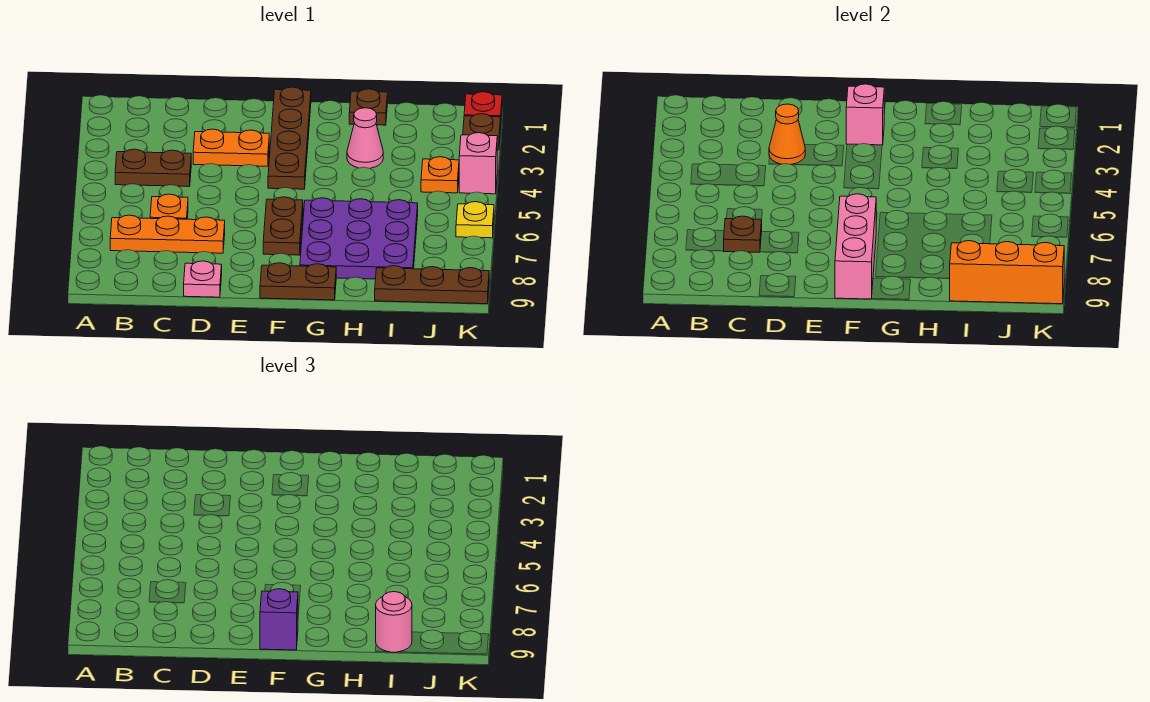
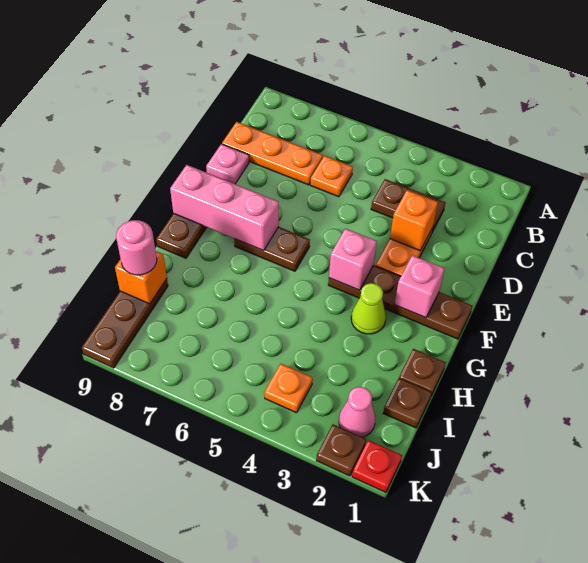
brown plate B4:C4 level 1 -> brown plate C3:C4 level 1
orange plate B7:D7 level 1 -> orange plate C7:C9 level 1
brown plate C7 level 2 -> brown plate I1 level 1
orange cone D3 level 2 -> orange brick D3 level 2
purple brick F9 level 3 -> none
none -> lime cone G3 level 1
purple plate G6:I8 level 1 -> none
pink cone H3 level 1 -> pink cone J2 level 1
orange brick I9:K9 level 2 -> orange brick I9 level 2
pink brick K4 level 1 -> pink brick F4 level 2
yellow plate K6 level 1 -> none

